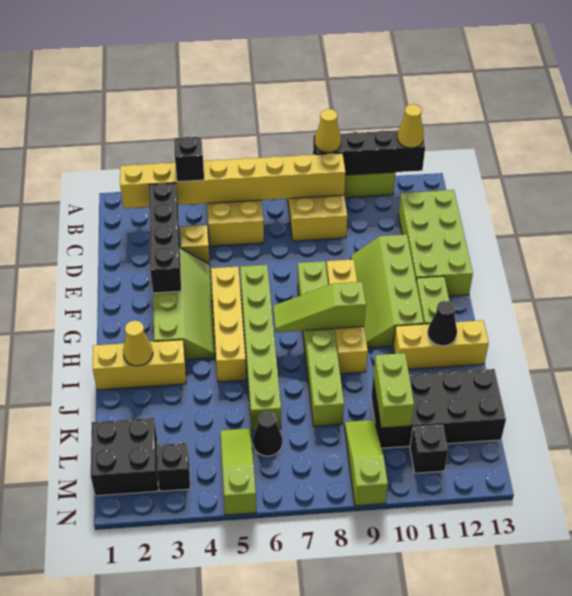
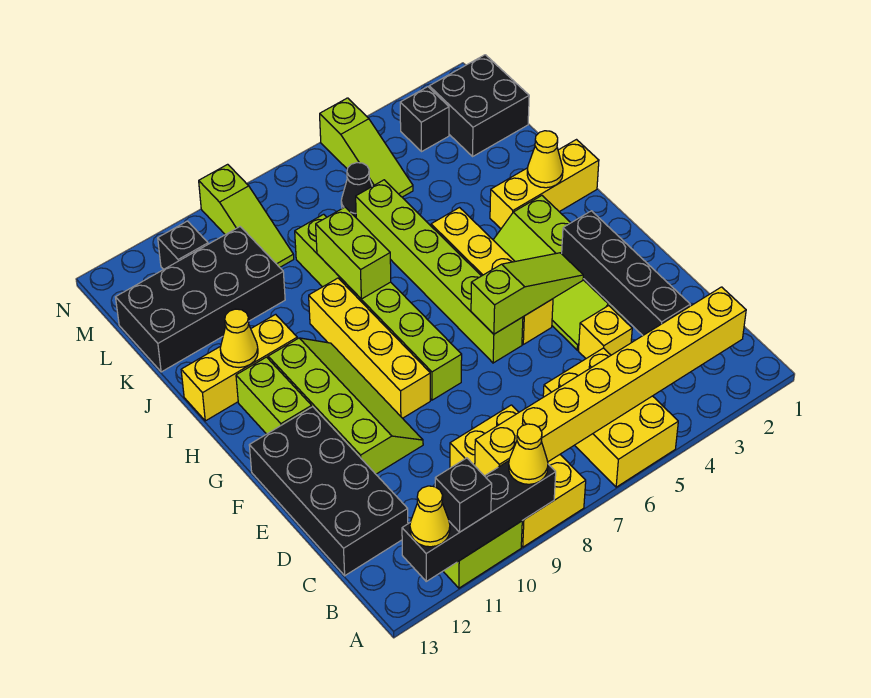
black brick B4 level 3 -> black brick A11 level 3
lime brick C12:F13 level 1 -> black brick C12:F13 level 1
lime slope H7:H9 level 2 top 9 -> lime slope F4:F6 level 2 top 6
black cone I12 level 2 -> yellow cone I12 level 2
lime brick K10:L10 level 2 -> lime brick I8:J8 level 2

